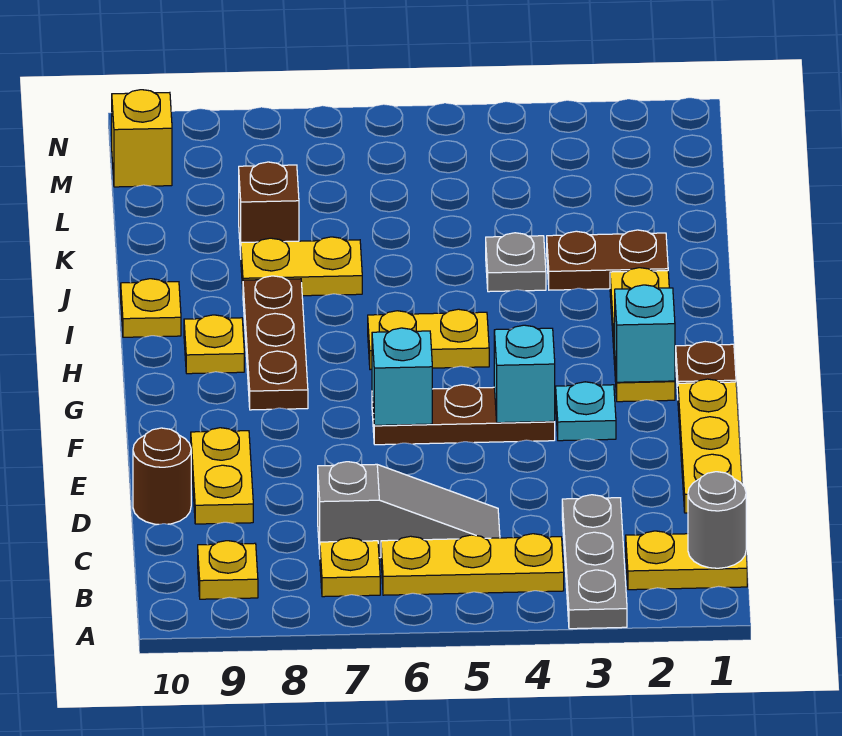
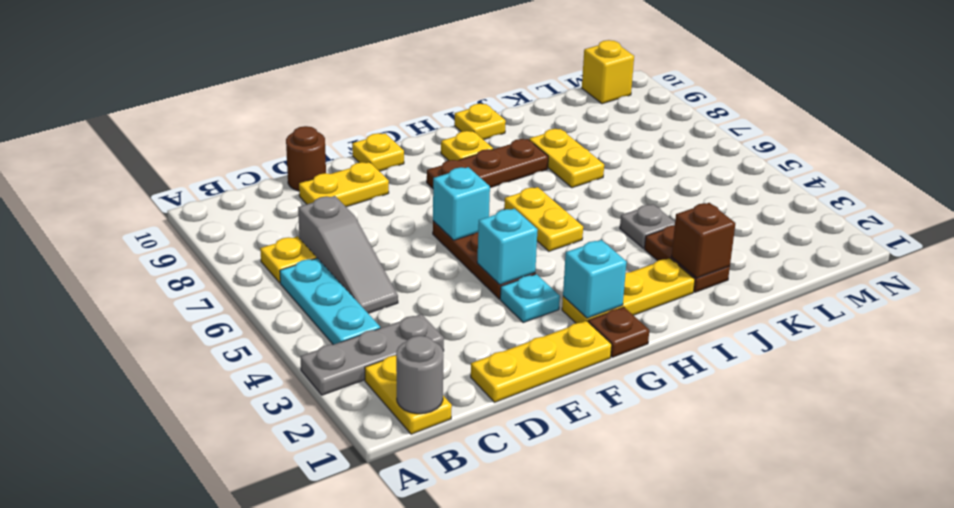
yellow plate B4:B6 level 1 -> cyan plate B4:B6 level 1
yellow plate B9 level 1 -> yellow plate F10 level 1
brown brick K8 level 1 -> brown brick J2 level 2

